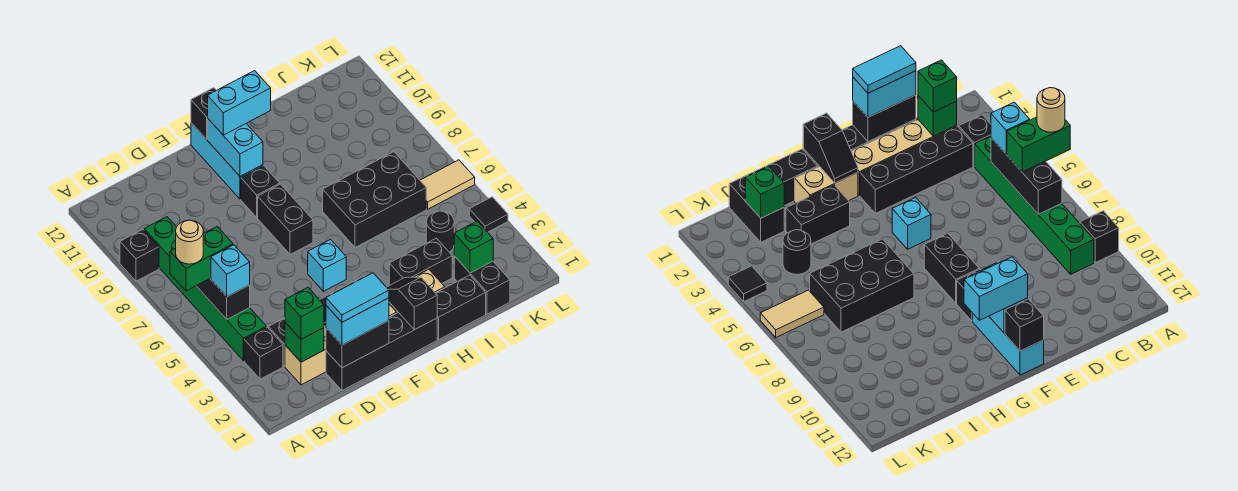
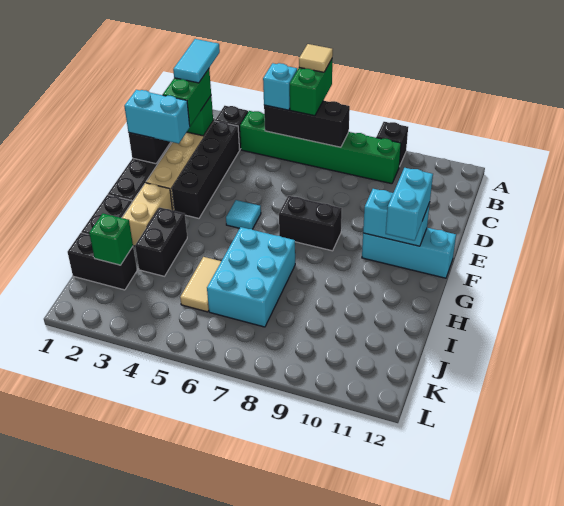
tan round brick A6 level 4 -> tan tile A6 level 4
green brick C2 level 3 -> green brick C2:D2 level 3
cyan brick D1:E1 level 3 -> cyan brick E1:E2 level 3
cyan tile D1:E1 level 4 -> cyan tile B2:C2 level 4
cyan brick F5 level 1 -> cyan tile F5 level 1
black brick F9 level 1 -> none
black brick F12 level 2 -> none
black slope G1:G2 level 2 top 1 -> none
black brick H6:J7 level 1 -> cyan brick H6:J7 level 1
black round brick J4 level 1 -> none
tan tile K6:L6 level 1 -> tan tile I5:J5 level 1
black tile L4 level 1 -> none

